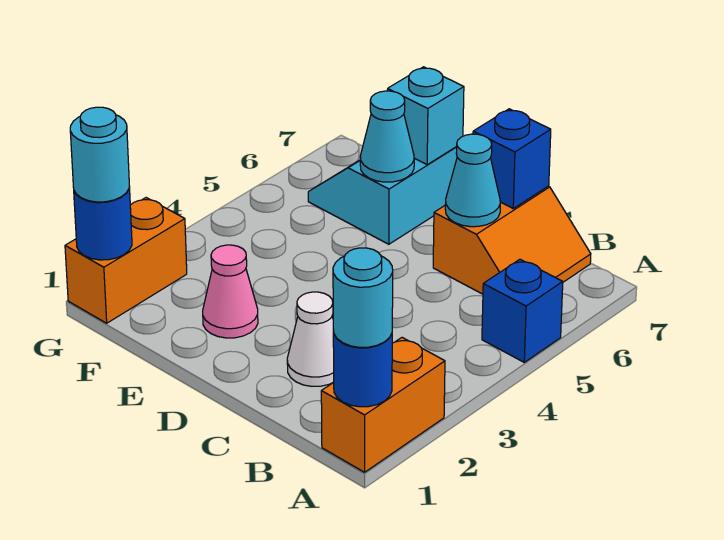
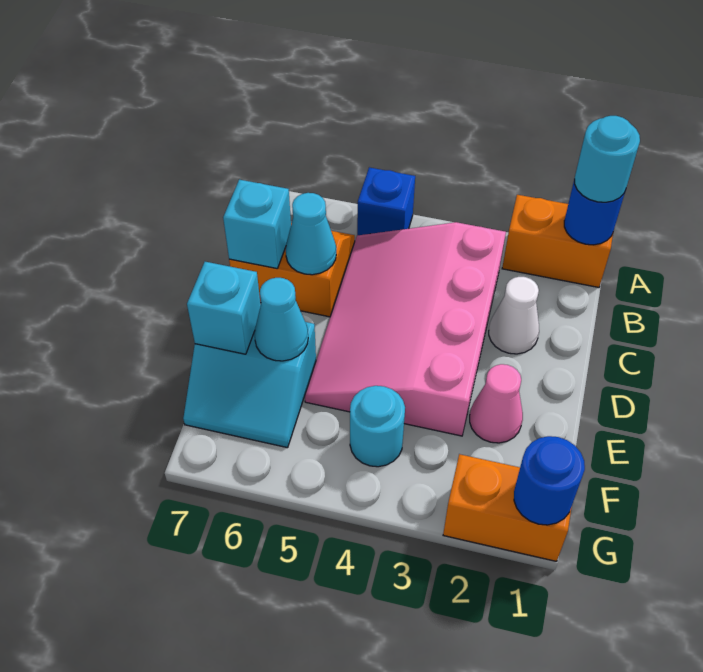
none -> pink slope B3:E5 level 1 top 3
blue brick C7 level 2 -> cyan brick C7 level 2
cyan round brick G1 level 3 -> cyan round brick F4 level 1

